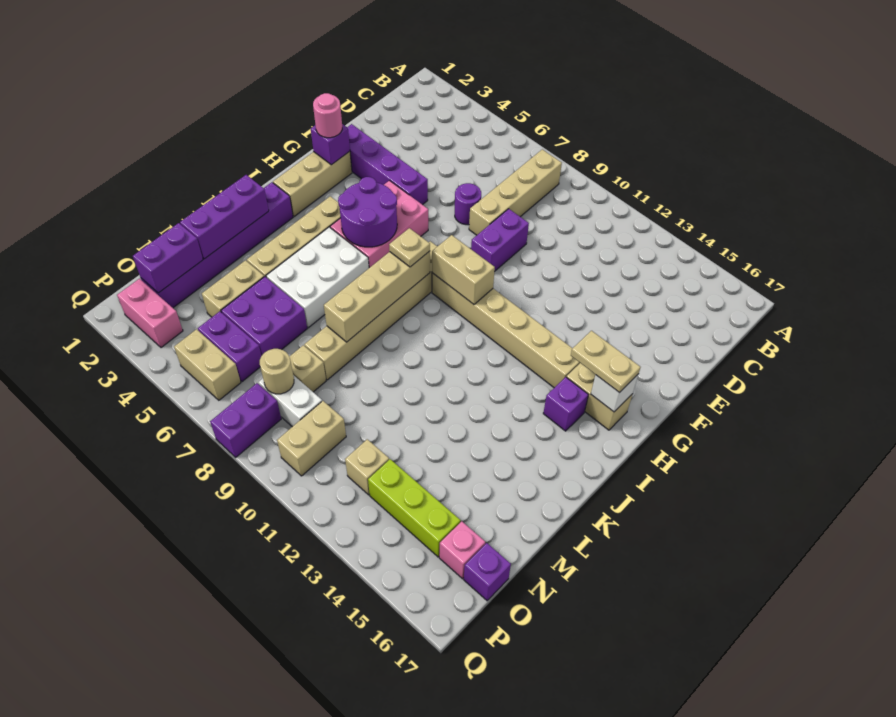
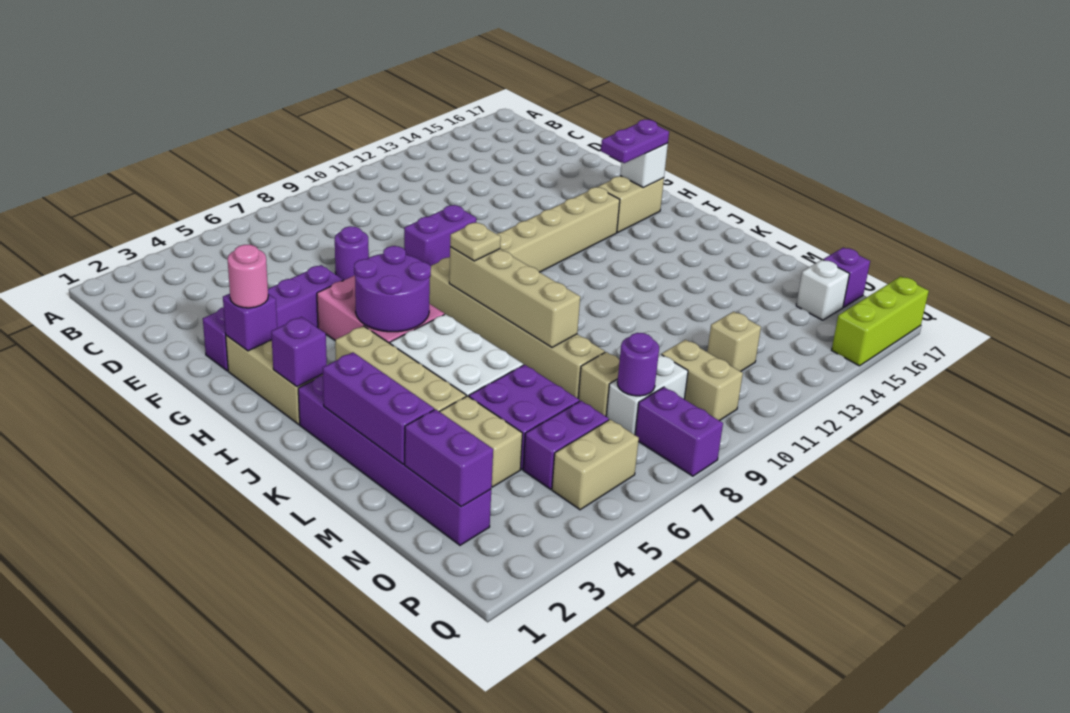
tan brick B8:E8 level 1 -> none
purple brick E9:F9 level 1 -> purple brick F9:F10 level 1
tan brick H9:H10 level 2 -> none
tan plate H15:H16 level 3 -> purple plate H15:H16 level 3
purple brick I15 level 1 -> purple brick I2 level 2
tan round brick O8 level 2 -> purple round brick O8 level 2
lime brick O13:O15 level 1 -> lime brick Q15:Q17 level 1
pink brick O16 level 1 -> white brick O16 level 1
pink brick P2:P3 level 1 -> none

